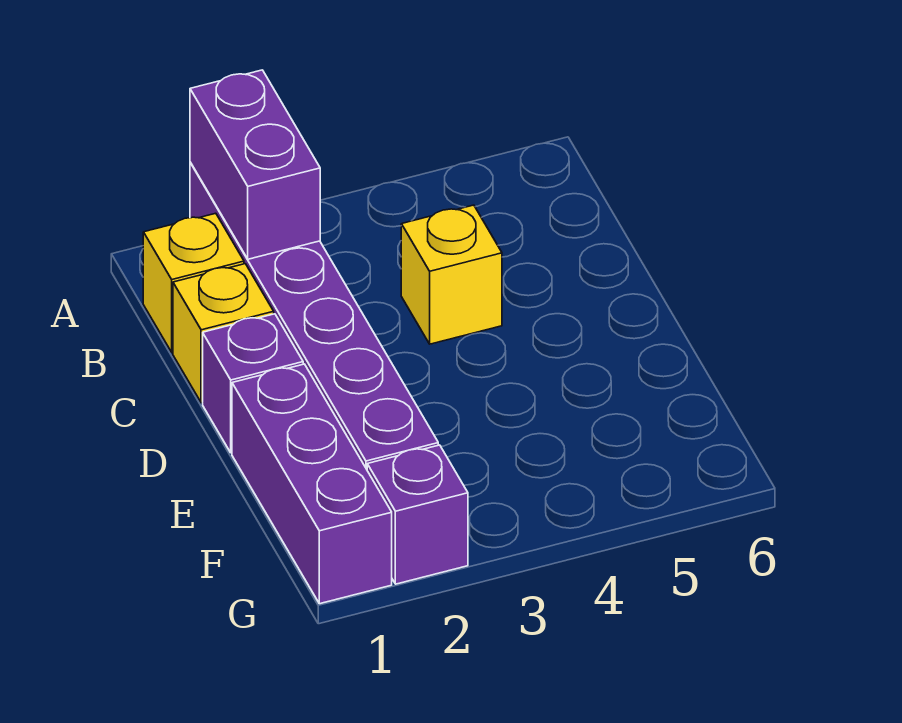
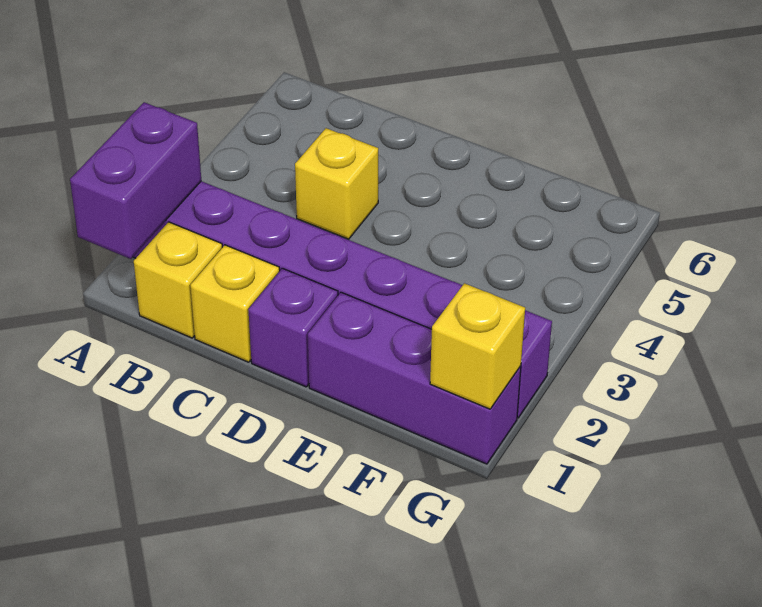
purple brick A2:B2 level 2 -> purple brick A1:A2 level 2
none -> yellow brick G1 level 2

